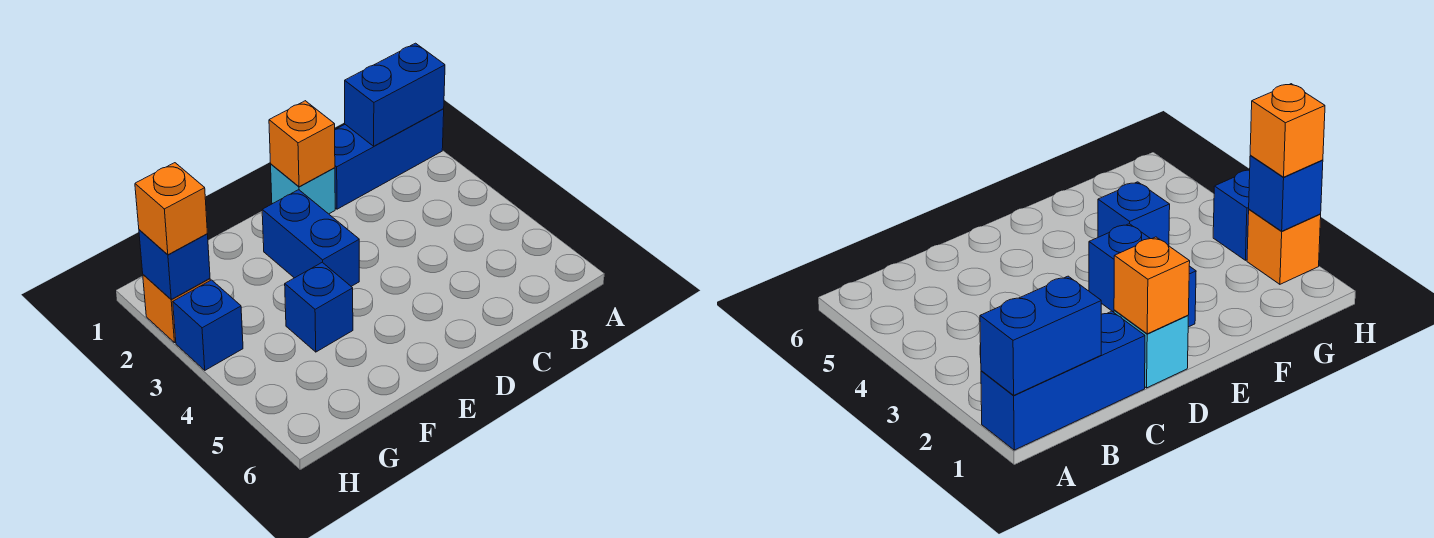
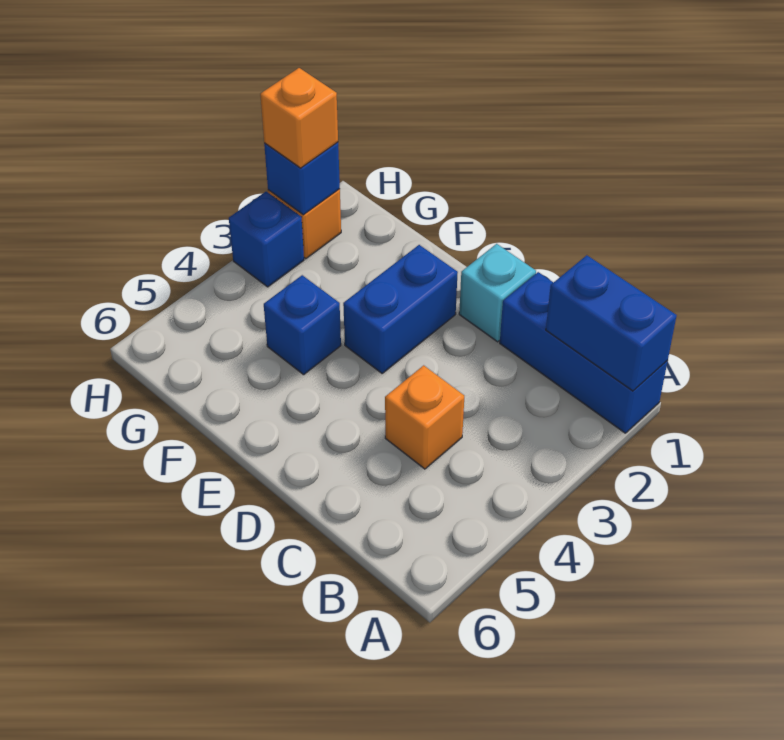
orange brick D1 level 2 -> orange brick C4 level 1

